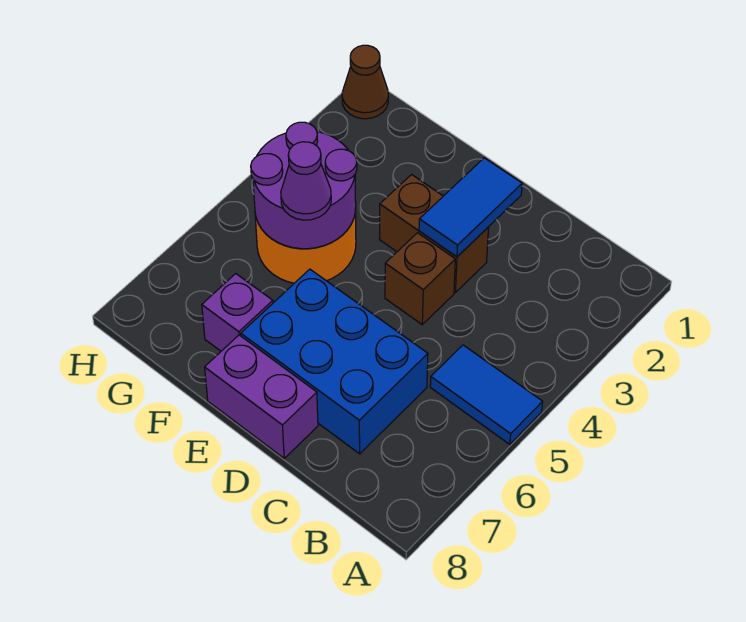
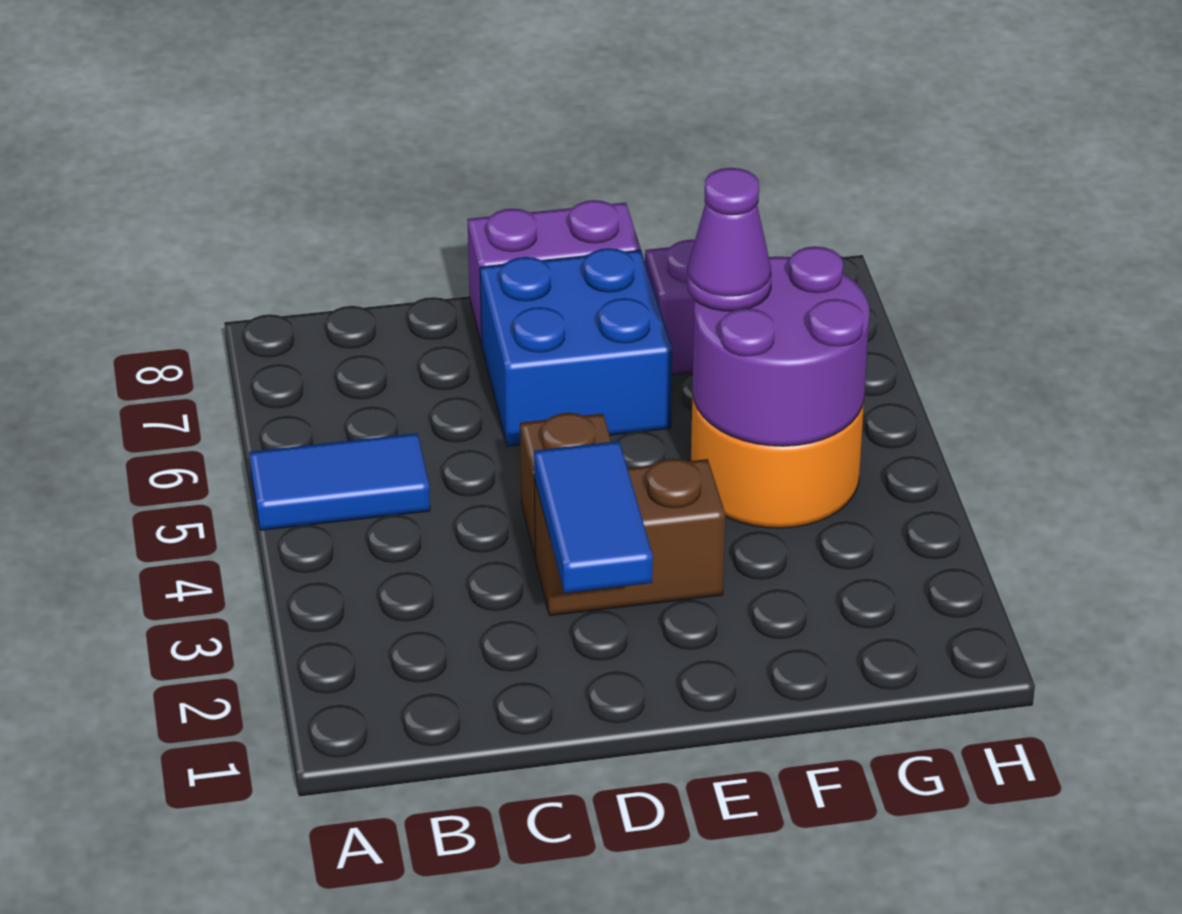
blue brick C6:E7 level 1 -> blue brick D6:E7 level 1
brown cone H1 level 1 -> none

